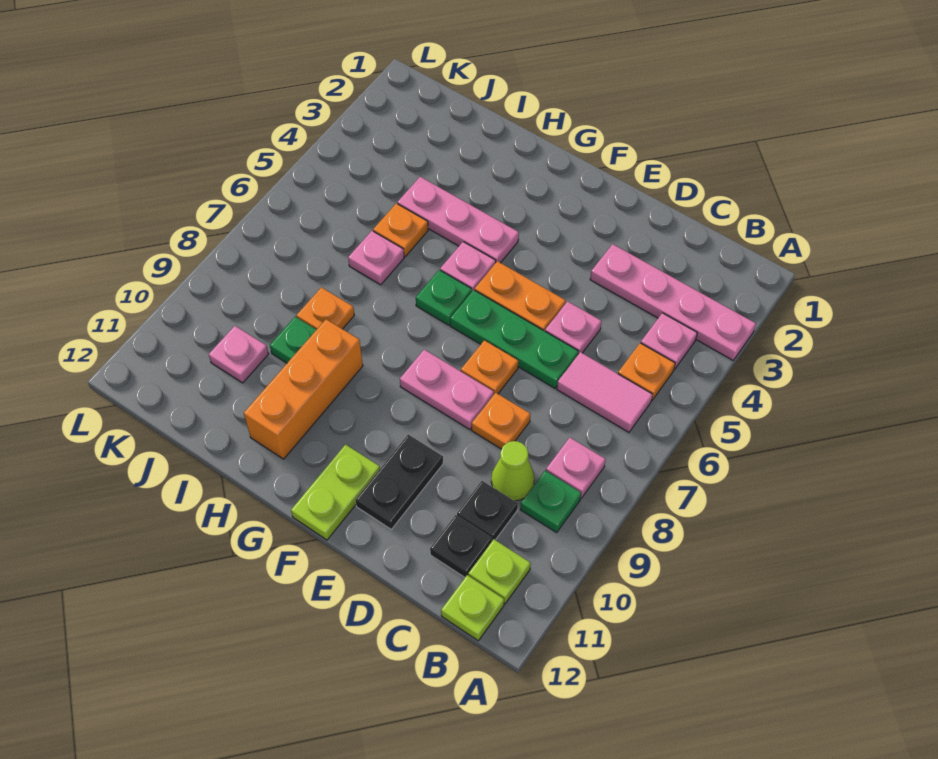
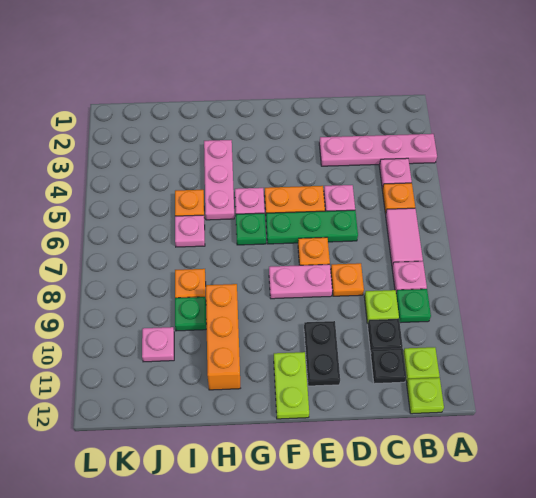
pink tile B6:C6 level 1 -> pink tile B6:B7 level 1
lime cone C9 level 1 -> lime plate C9 level 1
pink plate G4:I4 level 1 -> pink plate H3:H5 level 1

